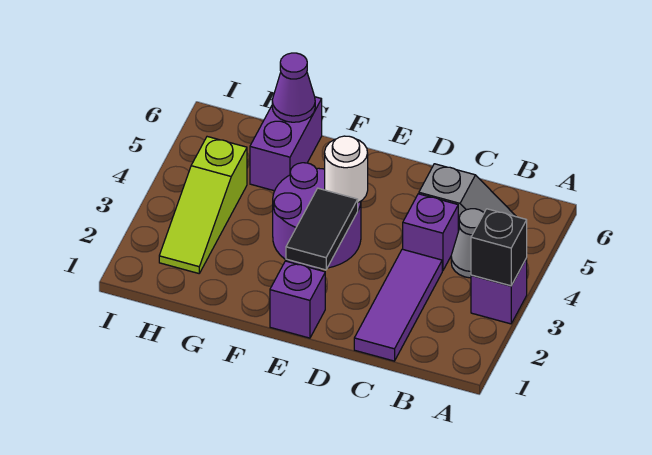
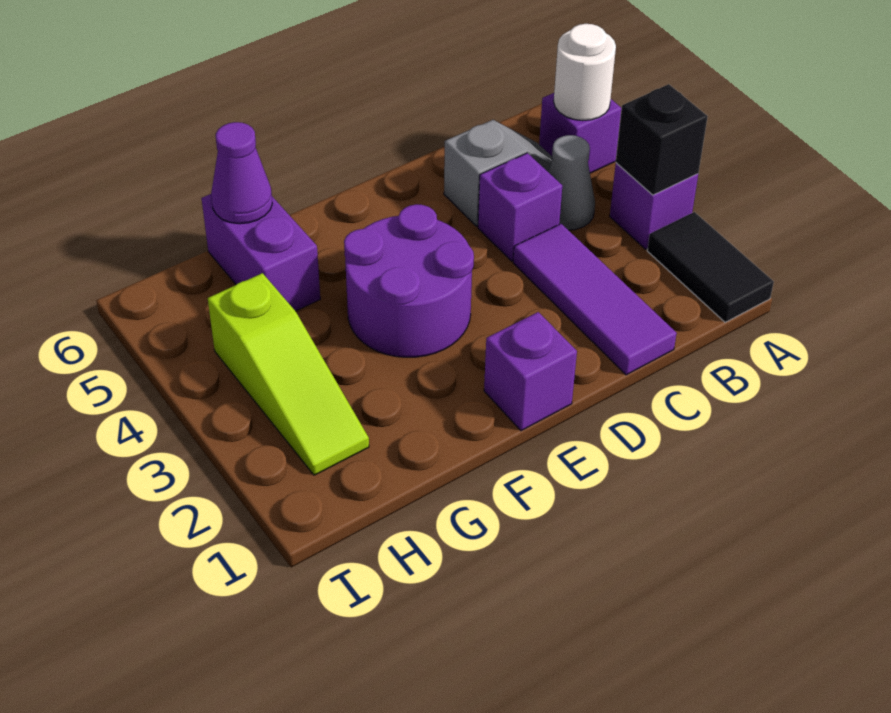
none -> purple brick A5 level 1
black tile E2:E3 level 2 -> black tile A1:A2 level 1
white round brick E4 level 2 -> white round brick A5 level 2

